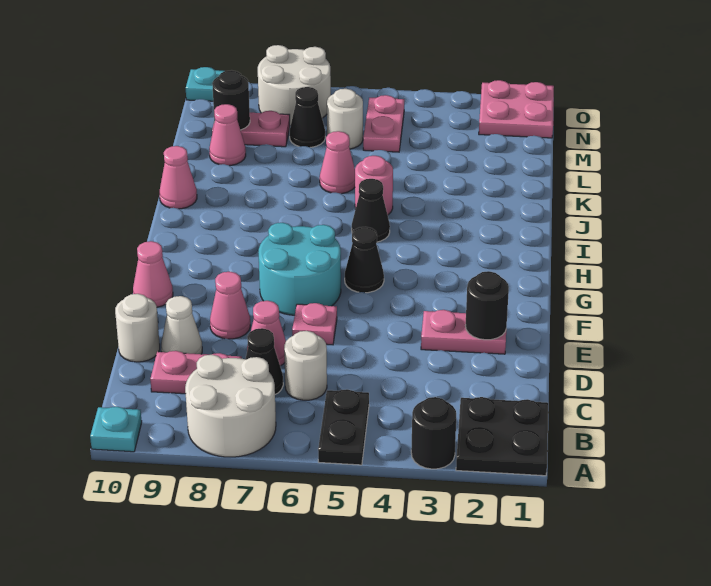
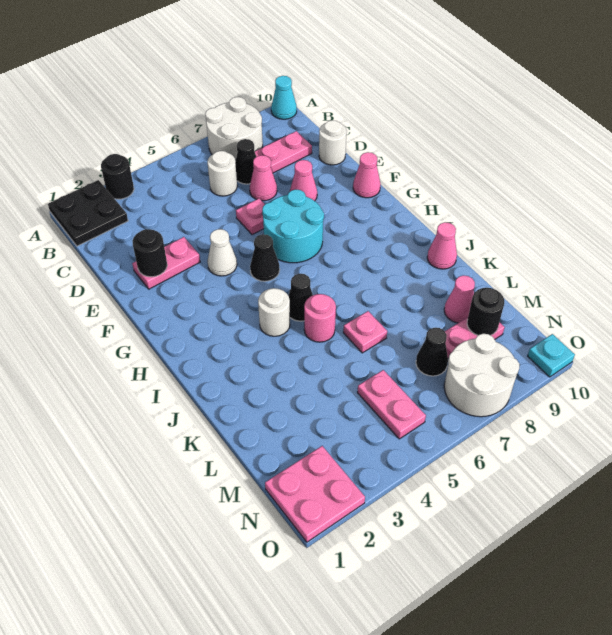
black plate A5:B5 level 1 -> none
cyan plate A10 level 1 -> cyan cone A10 level 1
white cone D9 level 1 -> white cone F4 level 1
pink cone K6 level 1 -> pink plate K6 level 1
white round brick M6 level 1 -> white round brick I4 level 1

